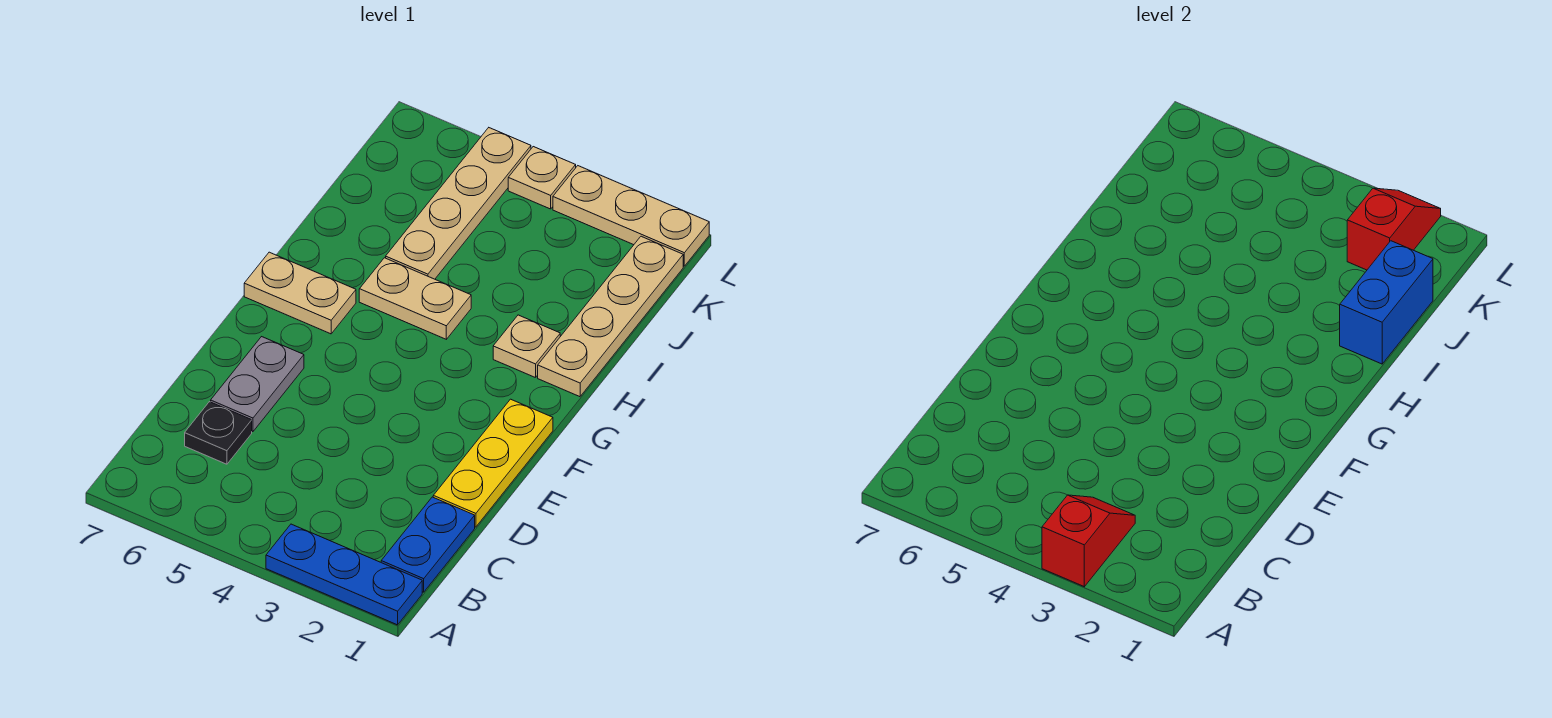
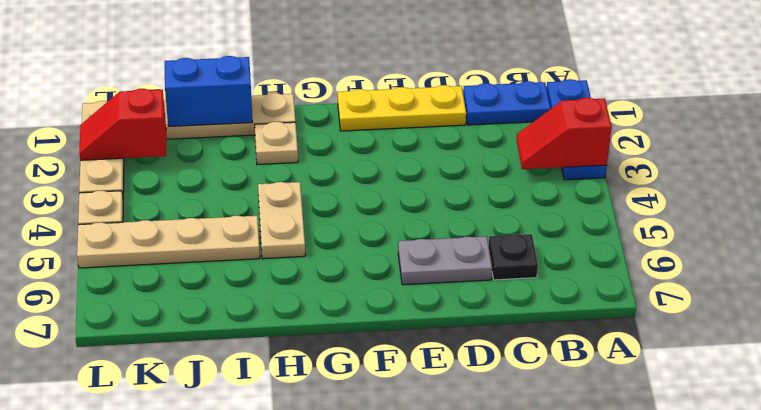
tan plate G6:G7 level 1 -> none

